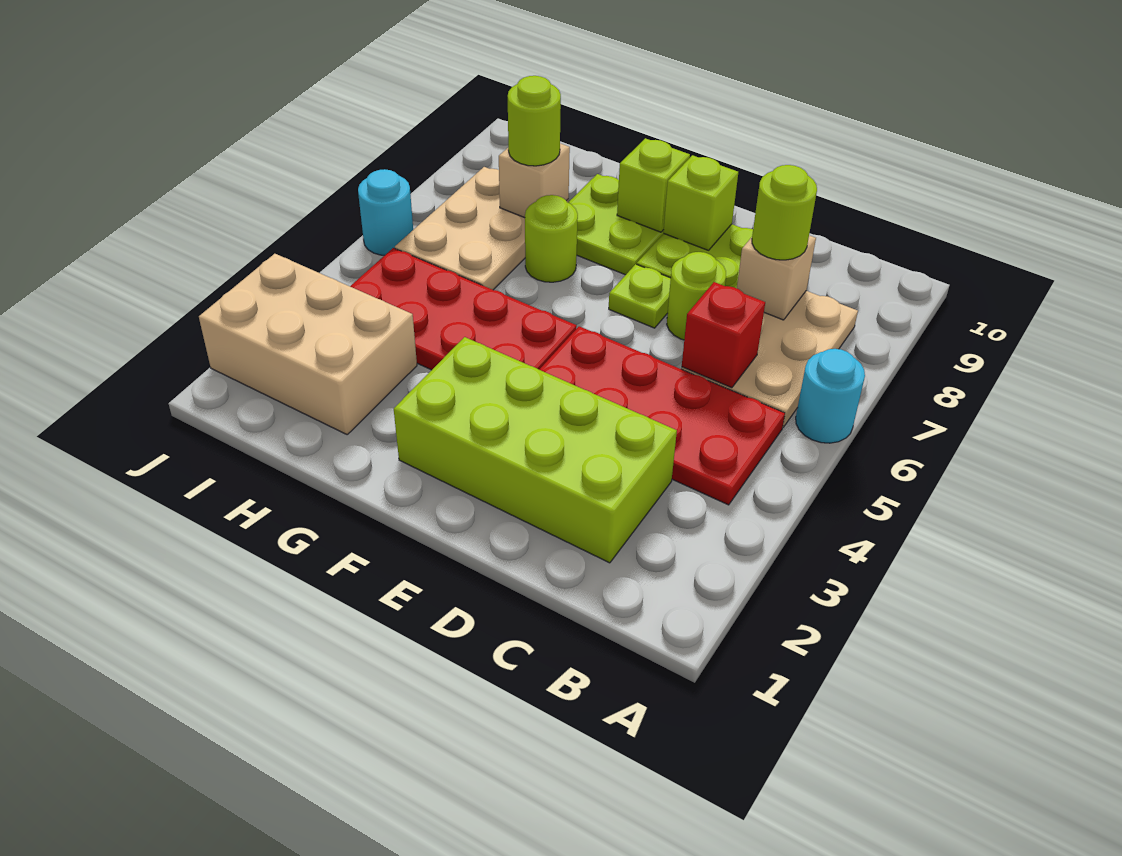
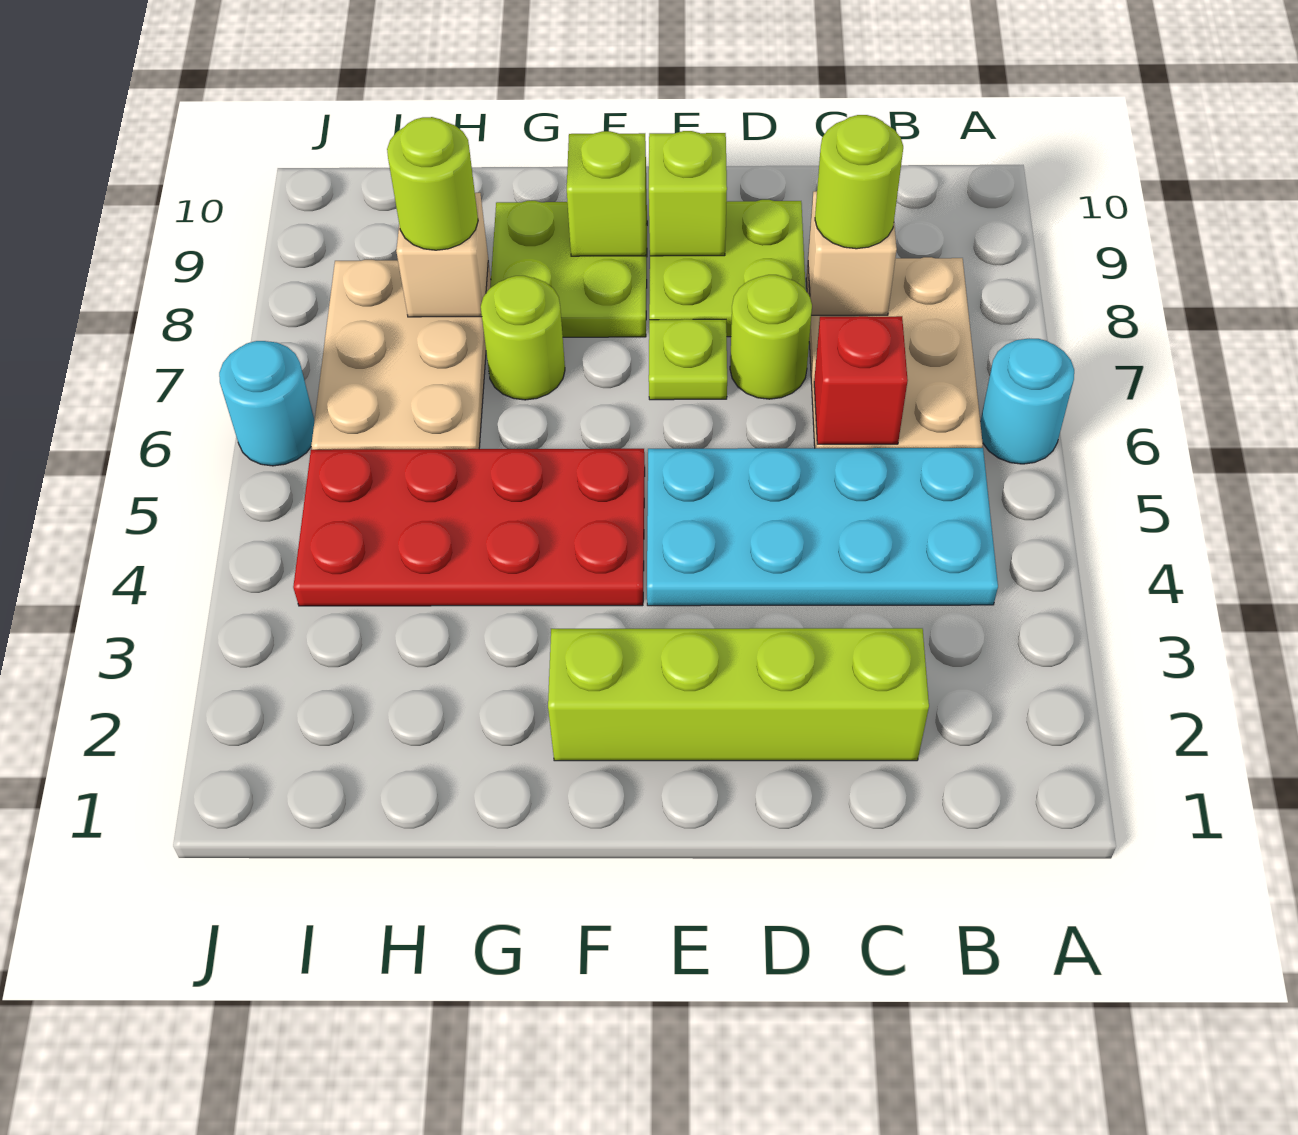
red plate B4:E5 level 1 -> cyan plate B4:E5 level 1
lime brick C2:F3 level 1 -> lime brick C2:F2 level 1
tan brick H2:J3 level 1 -> none

